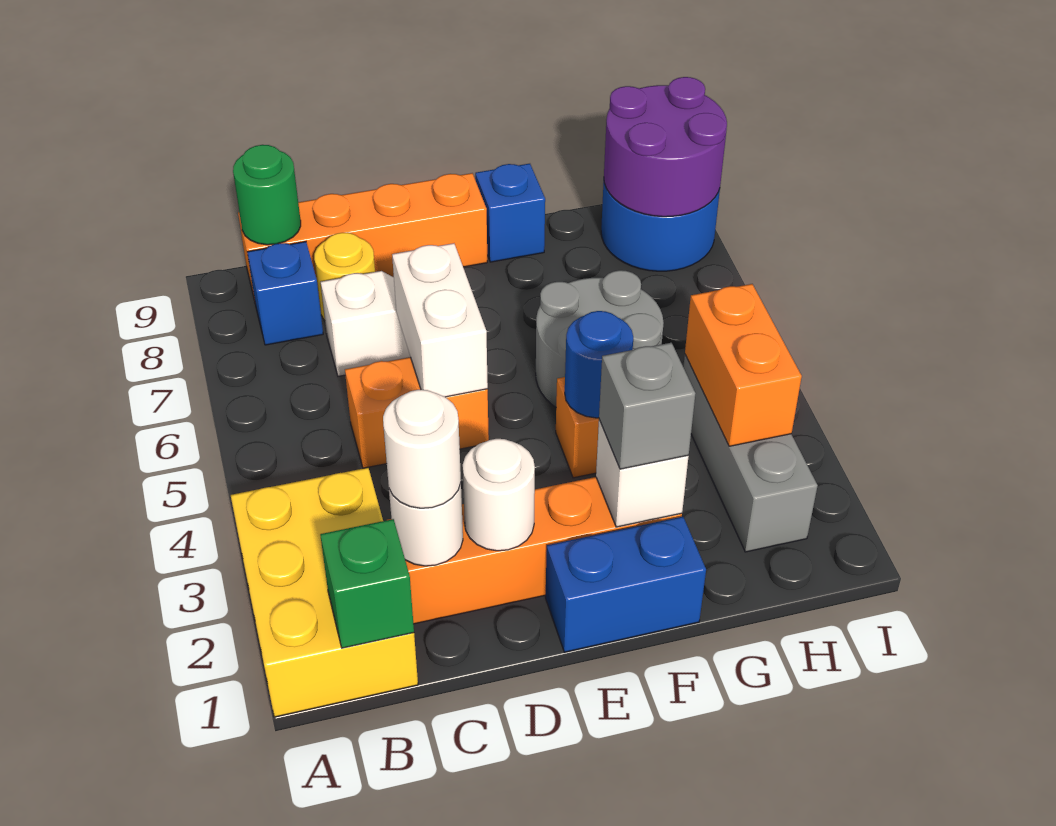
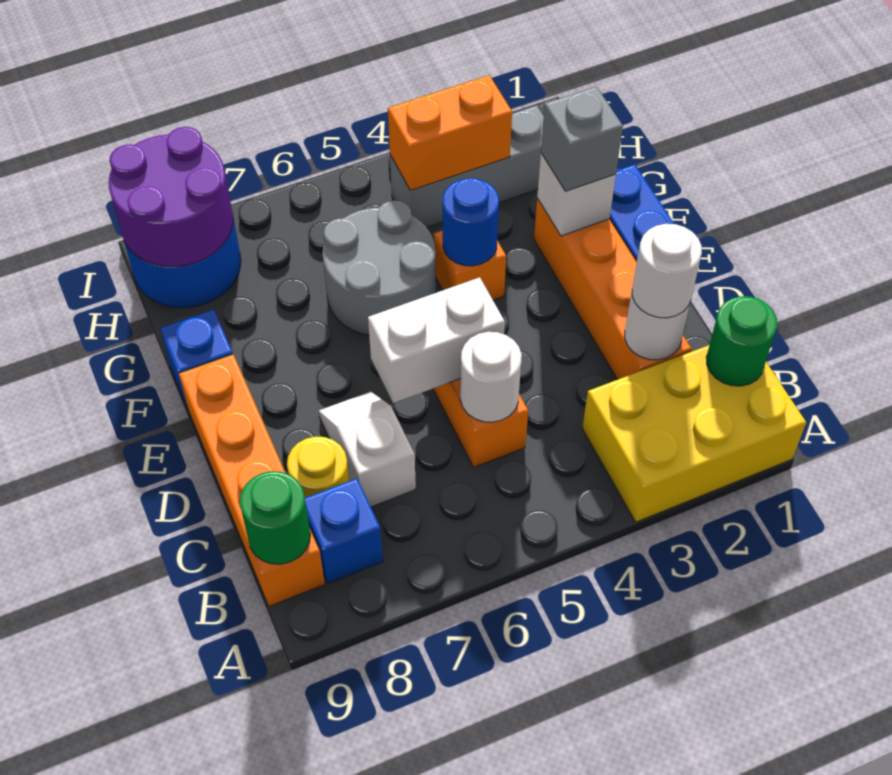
green brick B1 level 2 -> green round brick B1 level 2
white round brick D2 level 2 -> white round brick C5 level 2

